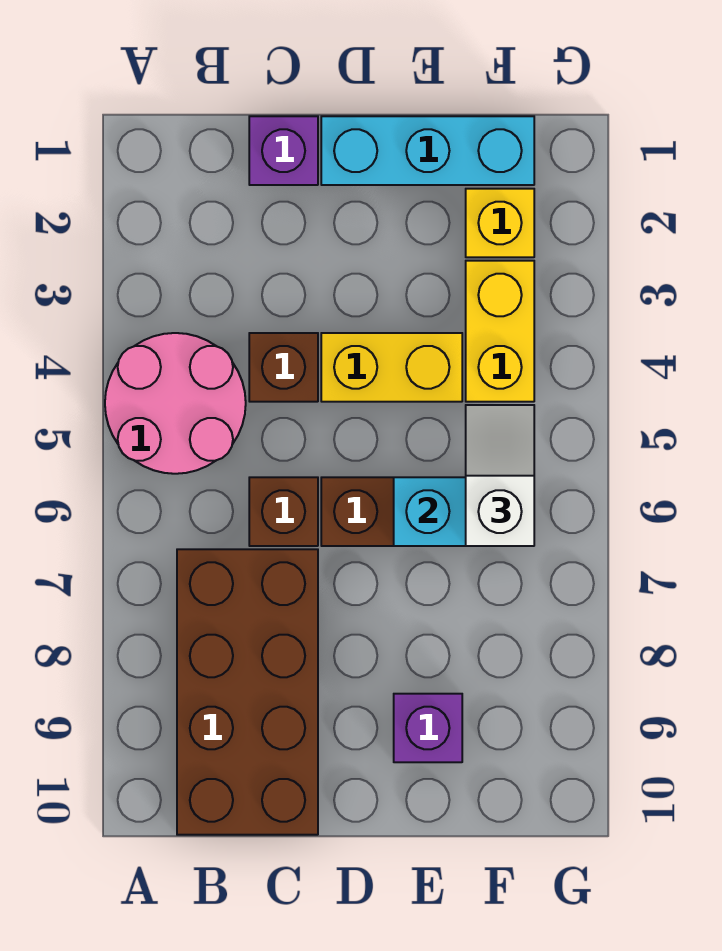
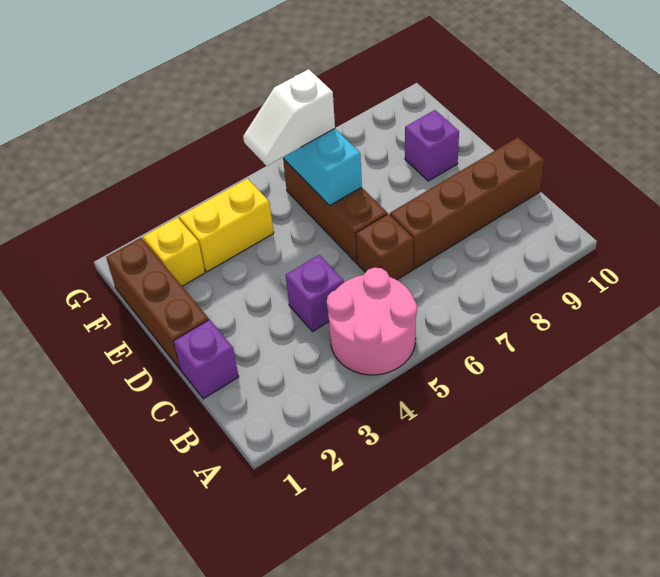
brown brick B7:C10 level 1 -> brown brick C7:C10 level 1
brown brick C4 level 1 -> purple brick C4 level 1
cyan brick D1:F1 level 1 -> brown brick D1:F1 level 1
yellow brick D4:E4 level 1 -> none

